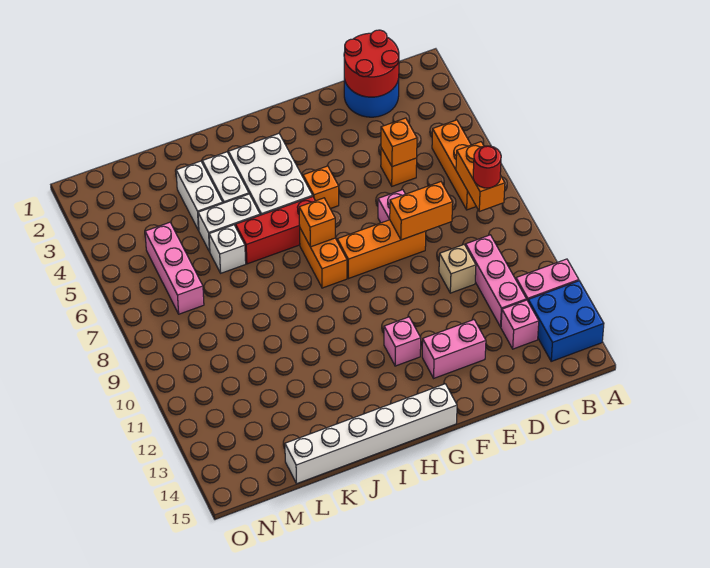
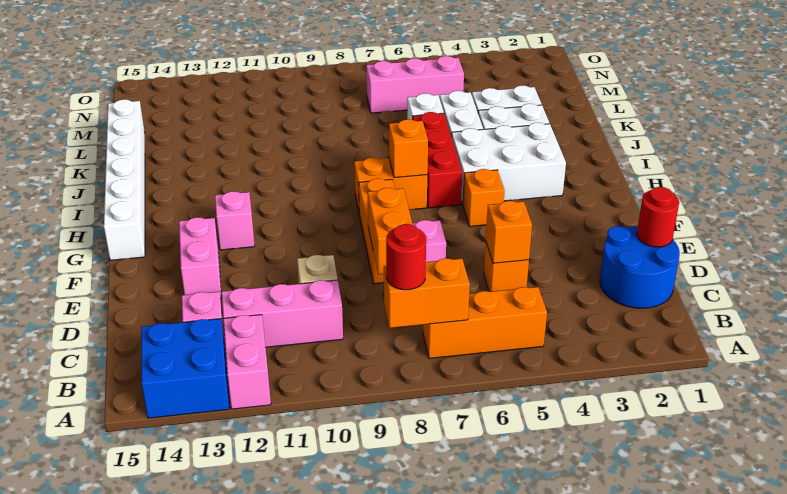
red round brick C1:D2 level 2 -> red round brick D1 level 2

